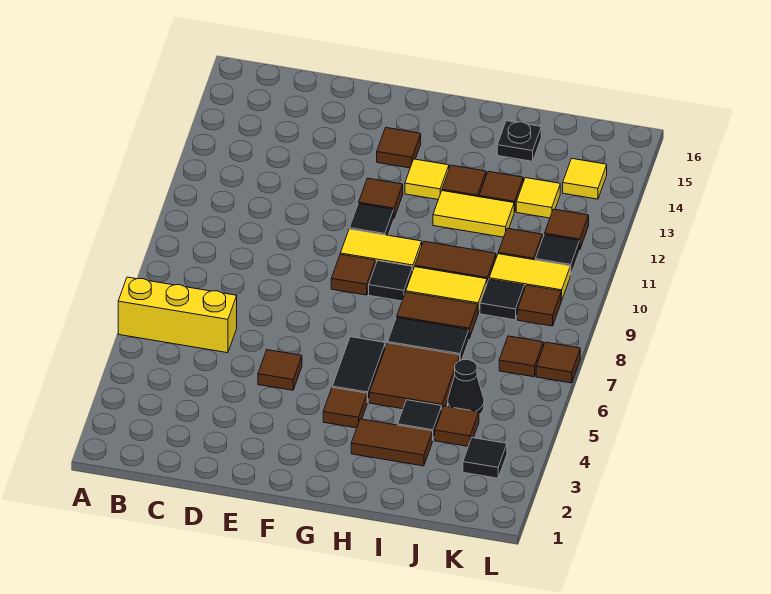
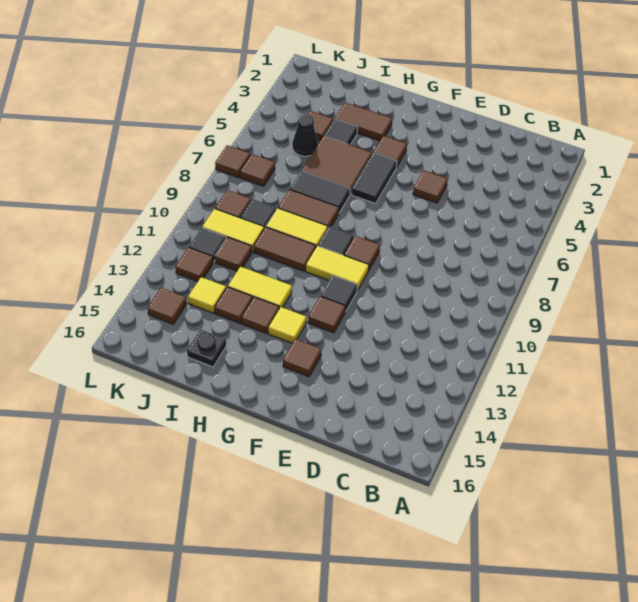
yellow brick A6:C6 level 1 -> none
black tile K3 level 1 -> none
yellow tile K14 level 1 -> brown tile K14 level 1

